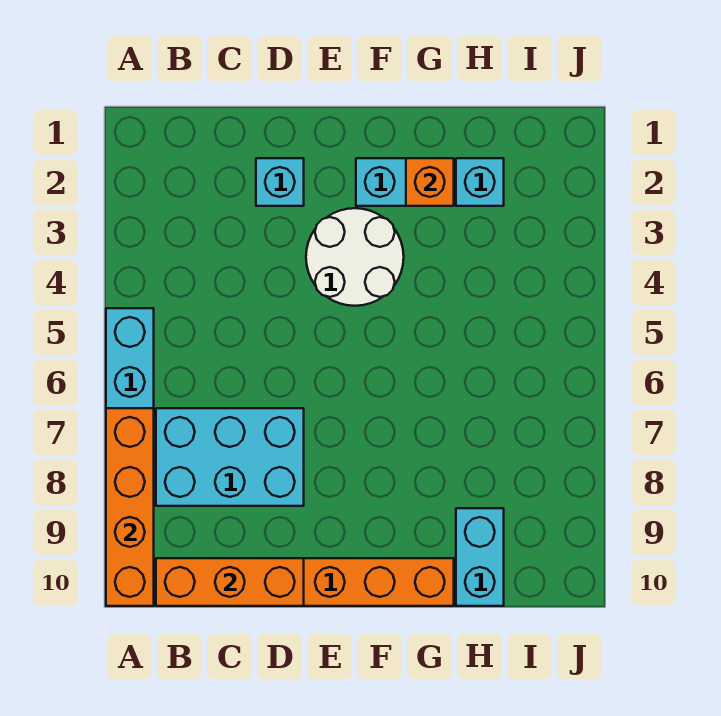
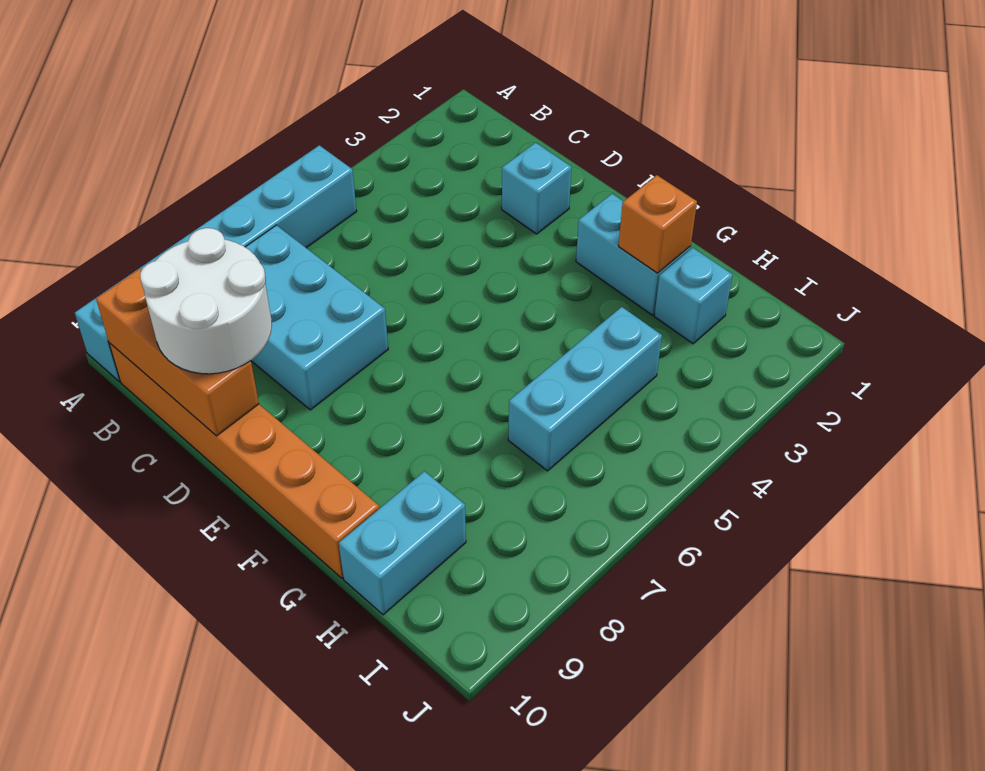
orange brick A7:A10 level 2 -> none
white round brick E3:F4 level 1 -> white round brick C9:D10 level 3
none -> cyan brick H4:H6 level 1

